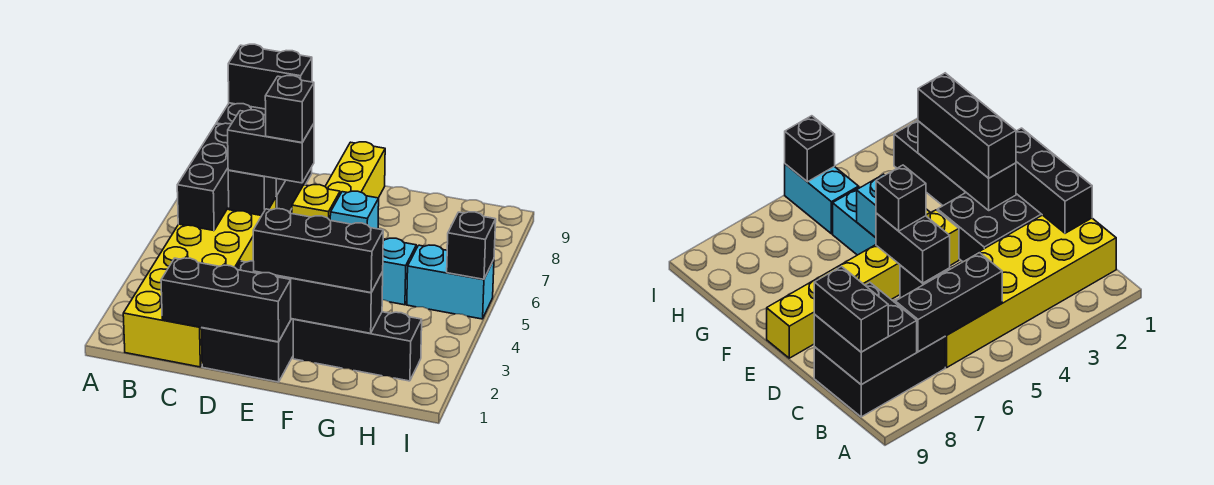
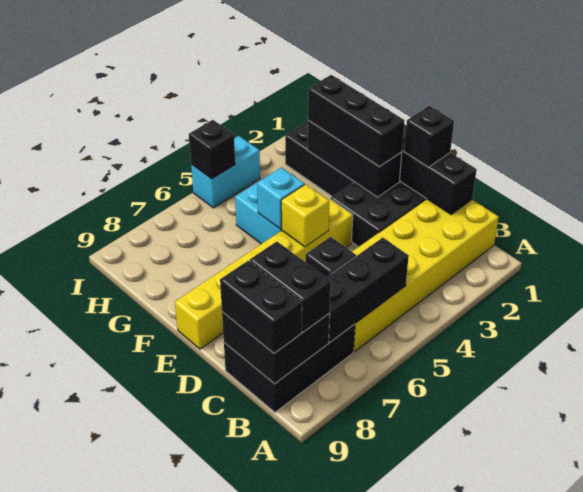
black brick C6:D6 level 3 -> black brick B8:C8 level 3
black brick D6 level 4 -> black brick D1 level 3
cyan brick H5:I5 level 1 -> cyan brick I4:I5 level 1

